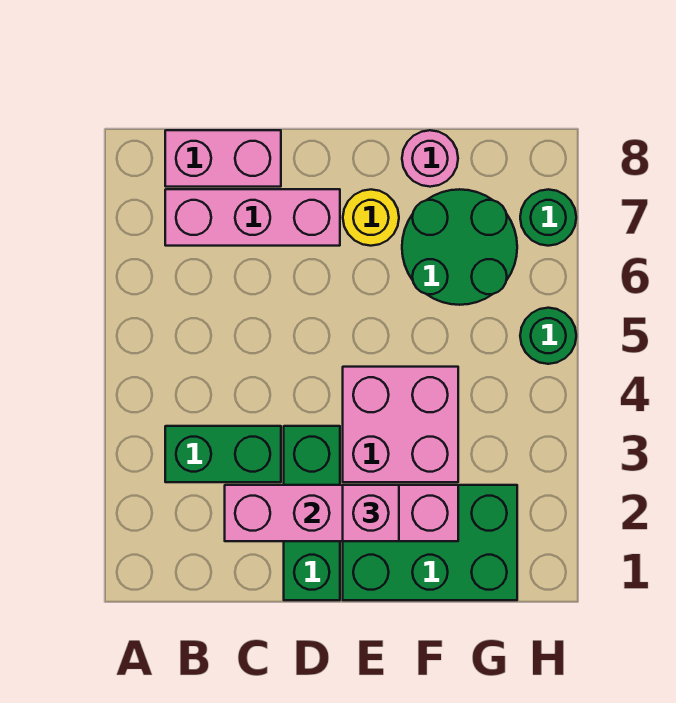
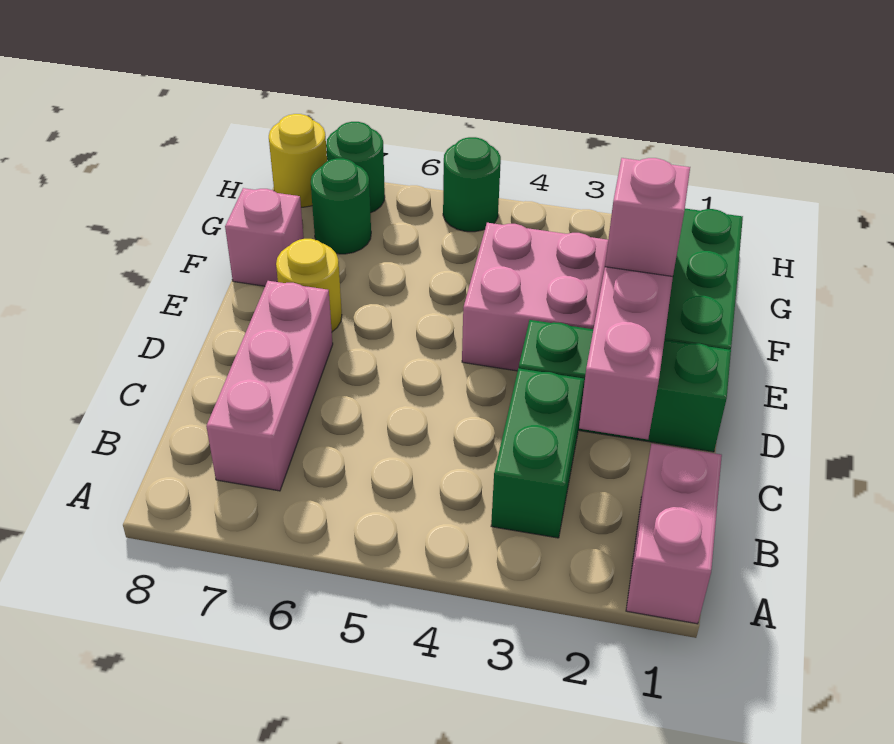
pink brick B8:C8 level 1 -> pink brick A1:B1 level 1
green round brick F6:G7 level 1 -> green round brick G7 level 1
pink round brick F8 level 1 -> pink brick F8 level 1
none -> yellow round brick H8 level 1

